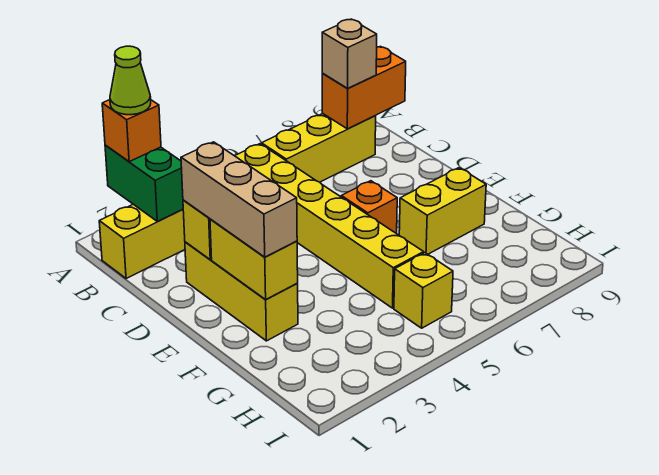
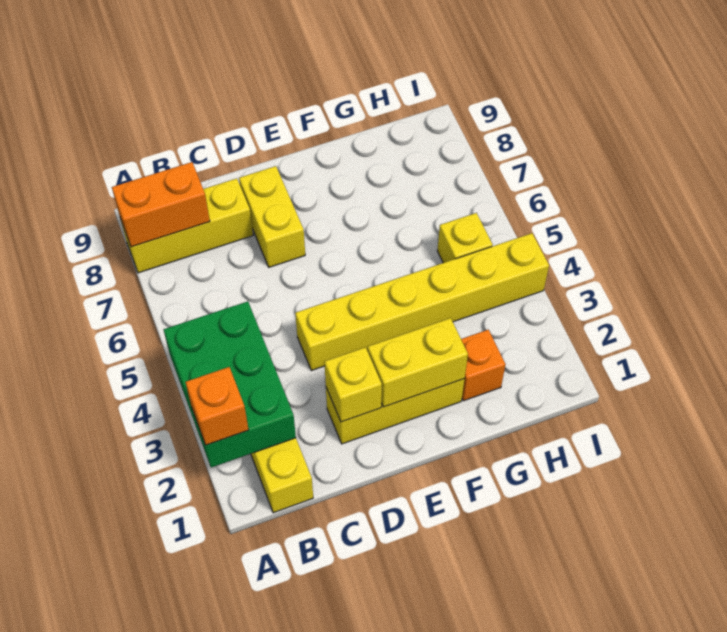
green brick A2:B2 level 2 -> green brick A2:B4 level 2
lime cone A2 level 4 -> none
yellow brick B5:G5 level 1 -> yellow brick D4:I4 level 1
yellow brick B6:B8 level 1 -> yellow brick A8:C8 level 1
orange brick B8:B9 level 2 -> orange brick A8:B8 level 2
tan brick B8 level 3 -> none
tan brick D2:F2 level 3 -> none
orange brick E6 level 1 -> orange brick G2 level 1
yellow brick F7:F8 level 1 -> yellow brick D7:D8 level 1

